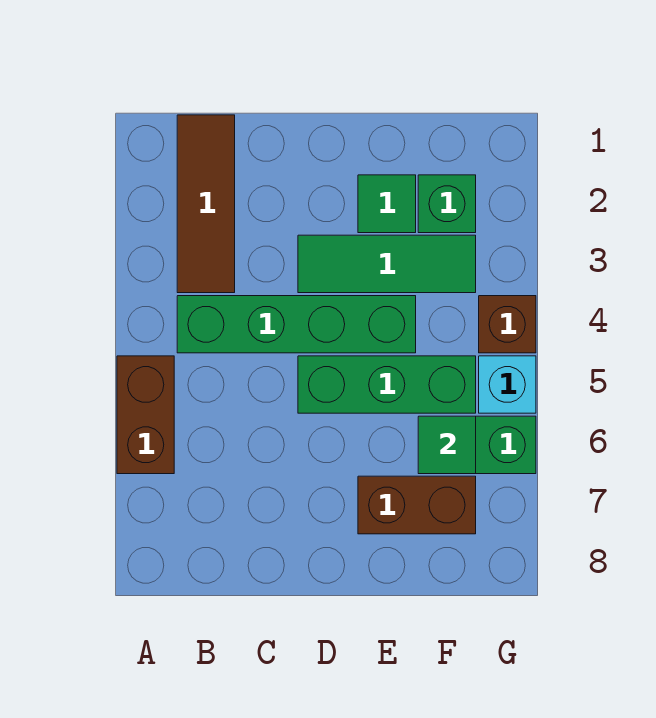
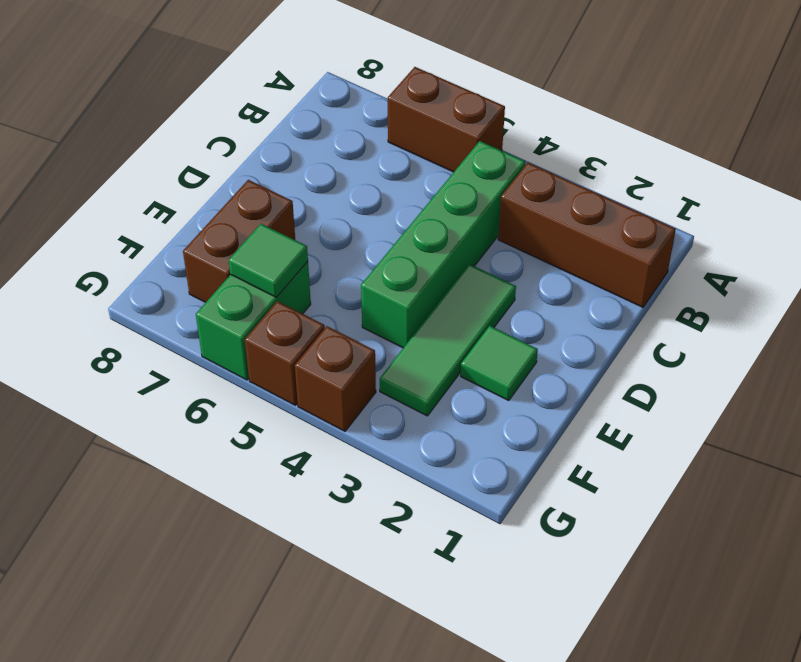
brown tile B1:B3 level 1 -> brown brick B1:B3 level 1
green brick D5:F5 level 1 -> none
green brick F2 level 1 -> none
cyan brick G5 level 1 -> brown brick G5 level 1

